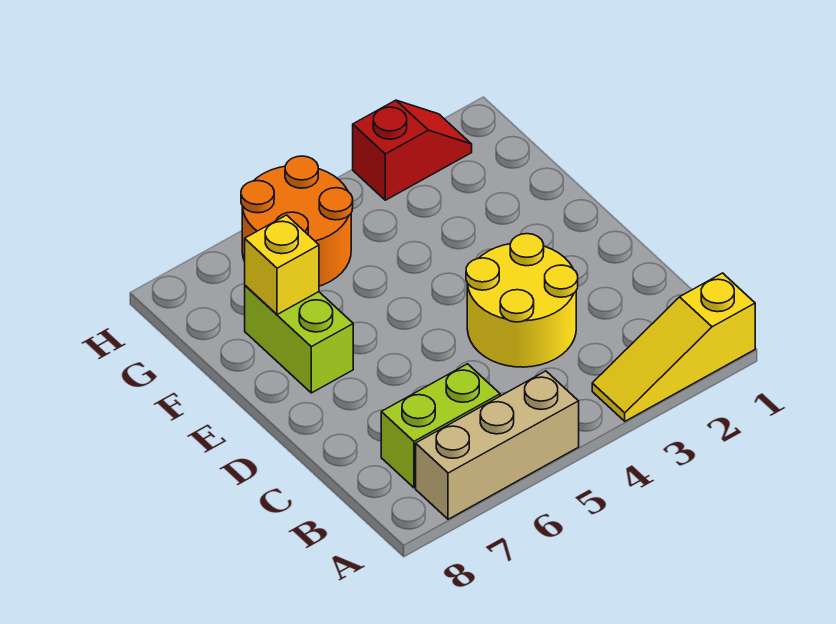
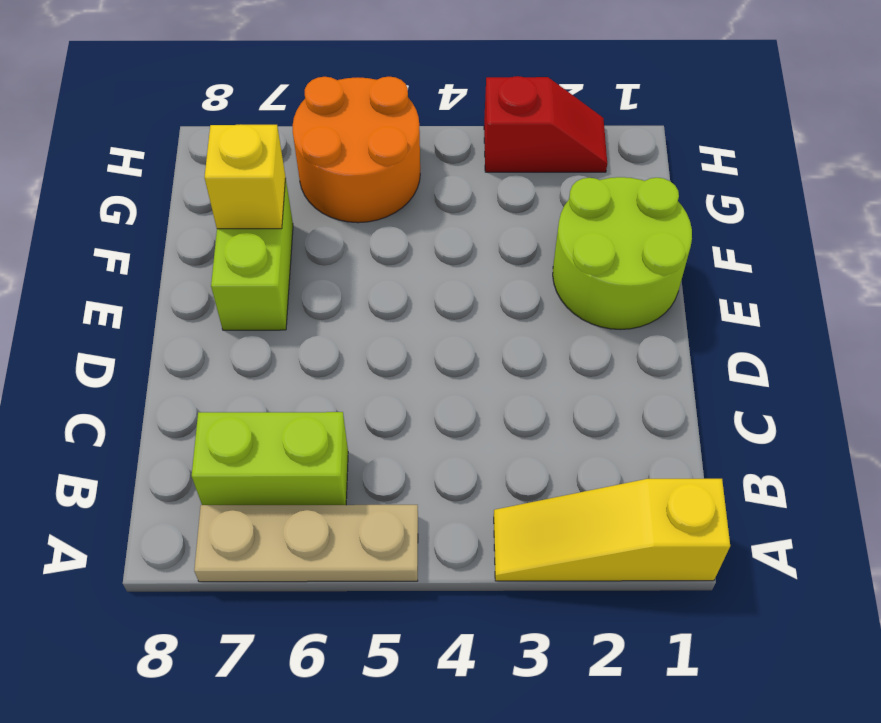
tan brick A5:A7 level 1 -> tan plate A5:A7 level 1
yellow round brick C3:D4 level 1 -> none
none -> lime round brick E1:F2 level 1

